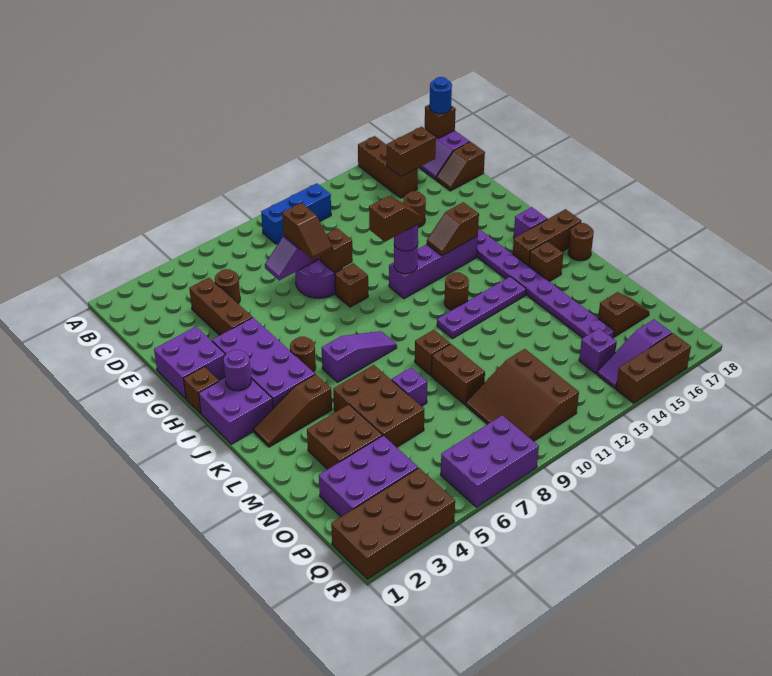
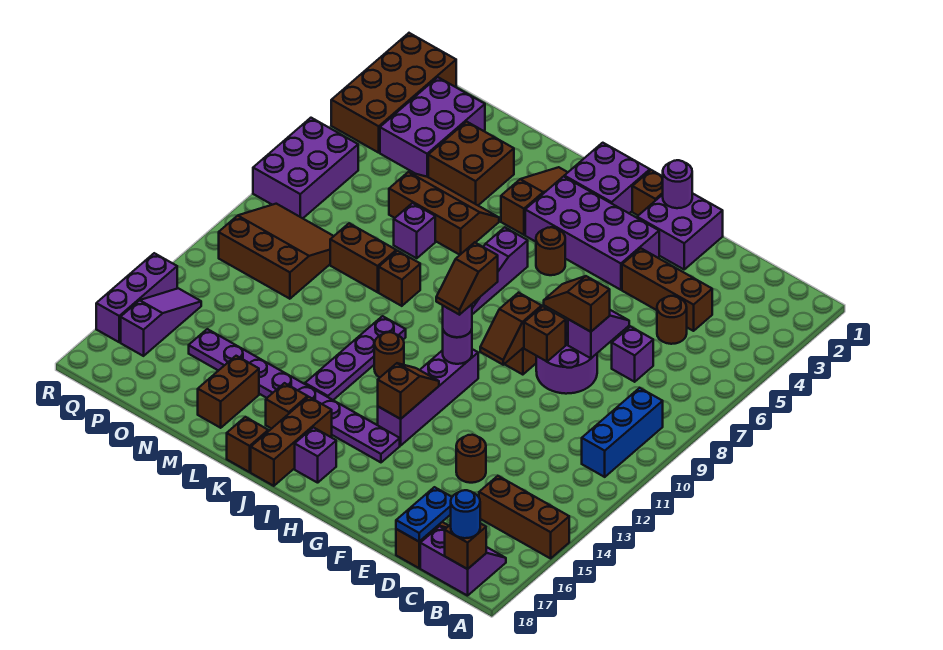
brown brick C15:C16 level 2 -> brown brick M16:M17 level 1
none -> blue plate D17:D18 level 2
purple round brick I2 level 2 -> purple round brick G1 level 2
brown round brick K18 level 1 -> brown brick K18 level 1
brown brick L5:N6 level 1 -> brown slope L5:N6 level 1 top 6
brown slope O16:O17 level 1 top 16 -> brown slope G9:G10 level 2 top 9
purple brick P14 level 1 -> purple brick D7 level 1
brown brick R14:R16 level 1 -> purple brick R14:R16 level 1

